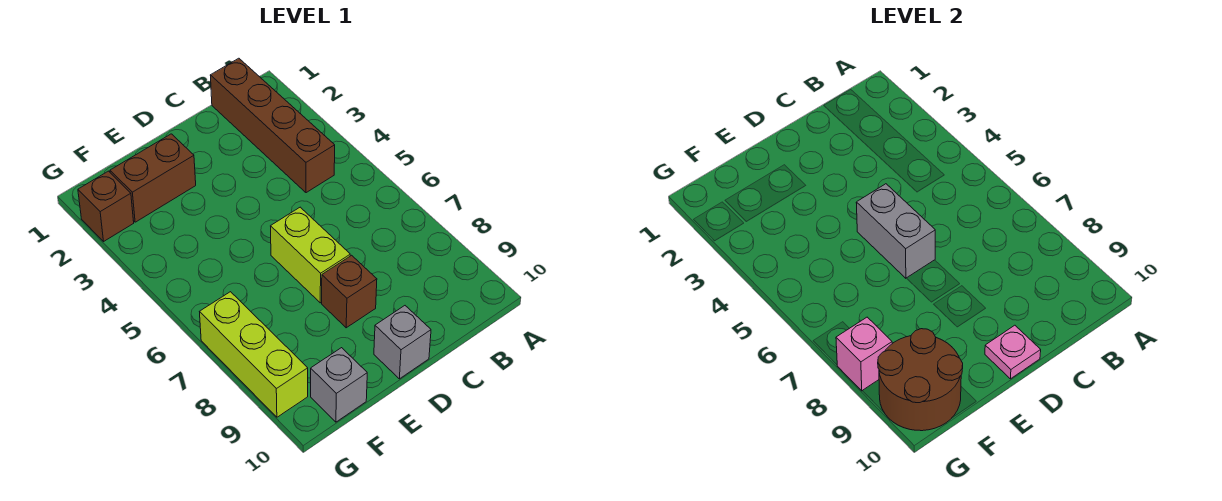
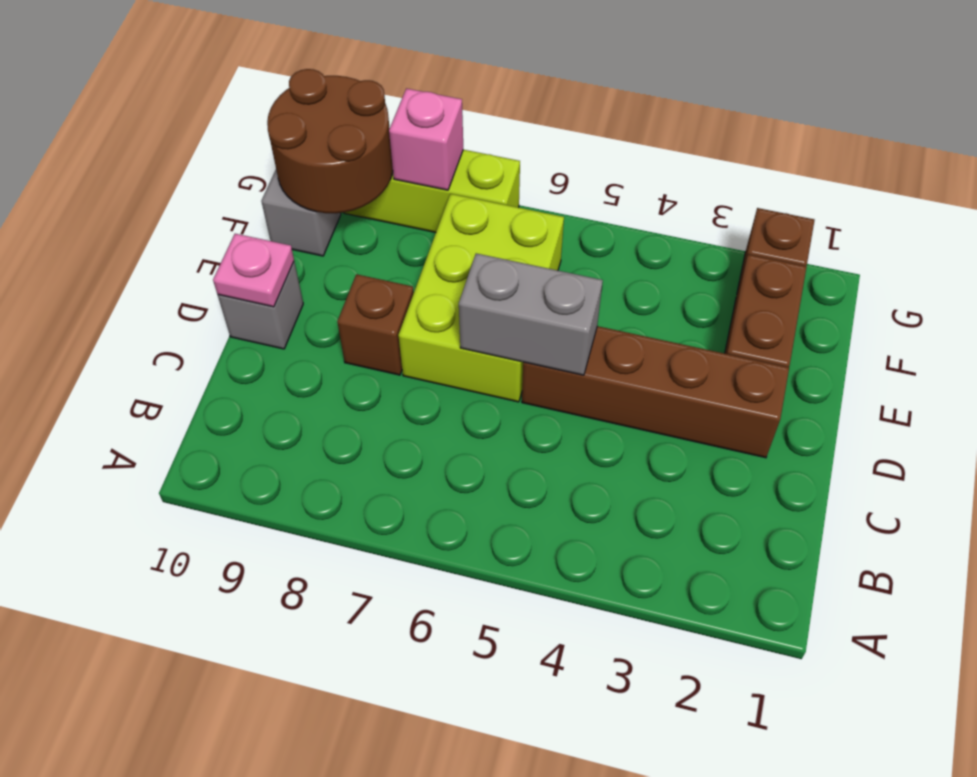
brown brick B1:B4 level 1 -> brown brick D2:D5 level 1
lime brick D6:D7 level 1 -> lime brick D6:F7 level 1

